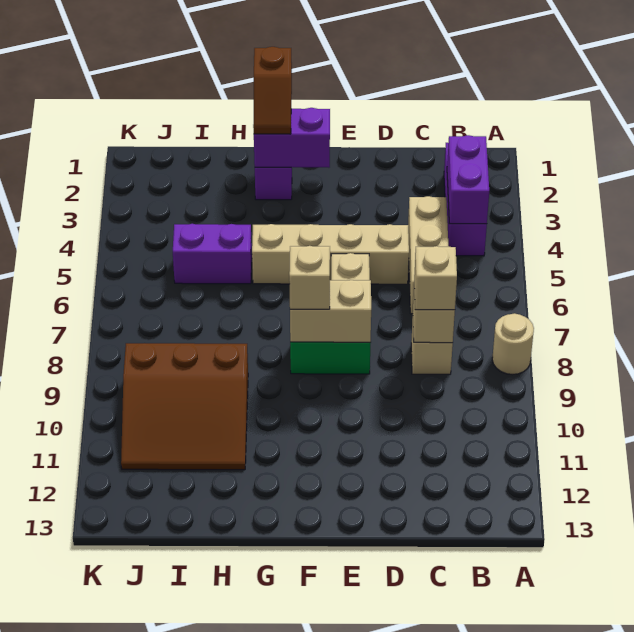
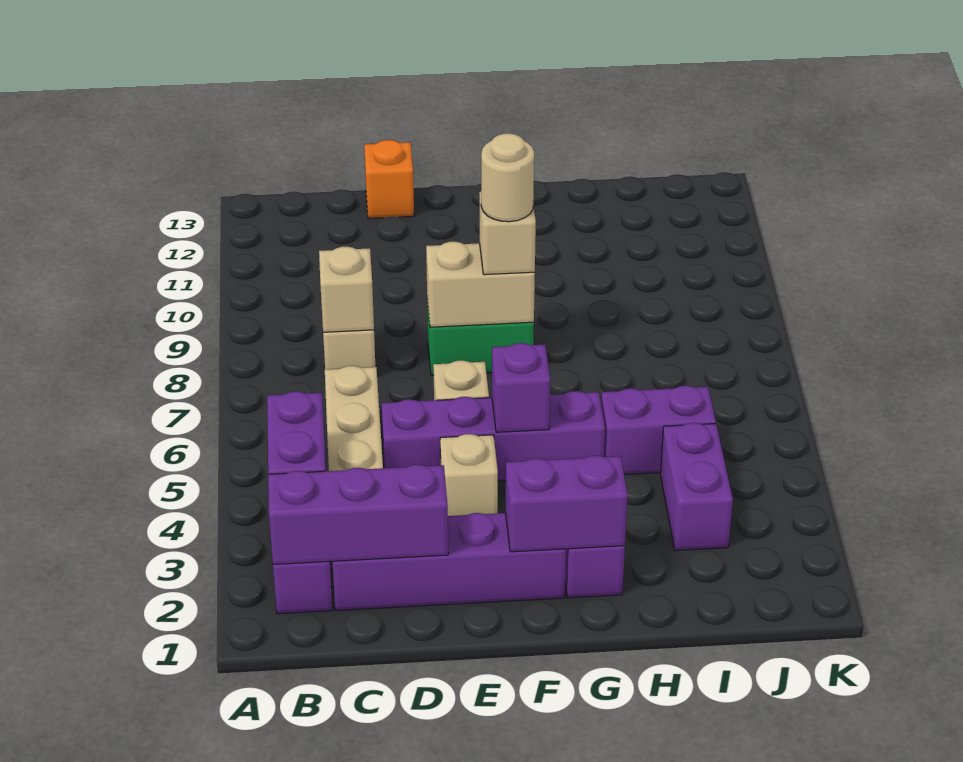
tan round brick A8 level 1 -> tan round brick F8 level 4
none -> purple brick B2:D2 level 2
none -> purple brick C2:F2 level 1
tan brick C8 level 3 -> tan brick E4 level 1
tan brick D5:G5 level 1 -> purple brick D5:G5 level 1
none -> orange brick D13 level 1
none -> purple brick F5 level 2
brown slope G1:G2 level 3 top 1 -> none
brown slope H9:J11 level 1 top 9 -> none
none -> purple brick I3:I4 level 1

